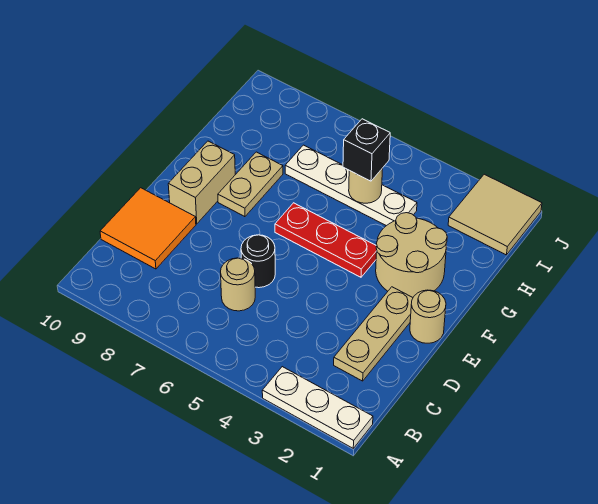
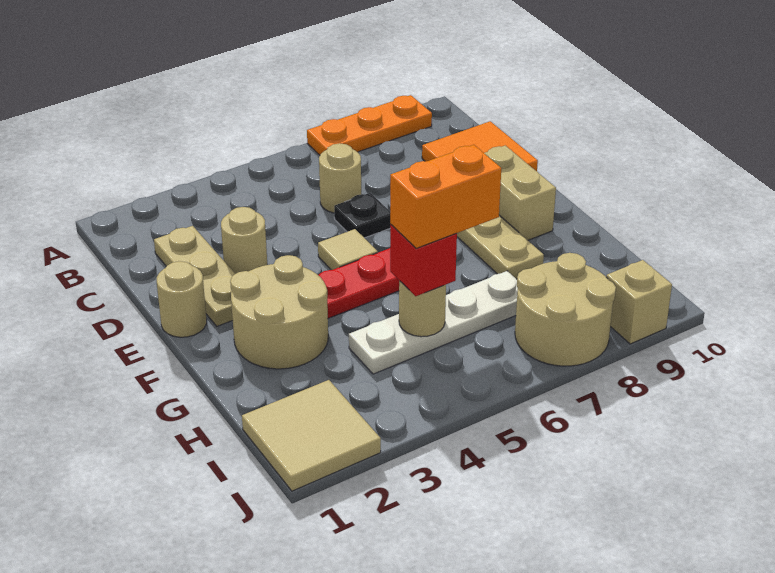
white plate A1:A3 level 1 -> none
none -> orange plate A7:A9 level 1
none -> tan round brick D3 level 1
black round brick D6 level 1 -> black plate D6 level 1
none -> tan tile E5 level 1
black brick H5 level 3 -> red brick H5 level 3
none -> orange brick H5:H6 level 4
none -> tan round brick I7:J8 level 1
none -> tan brick J9 level 1

